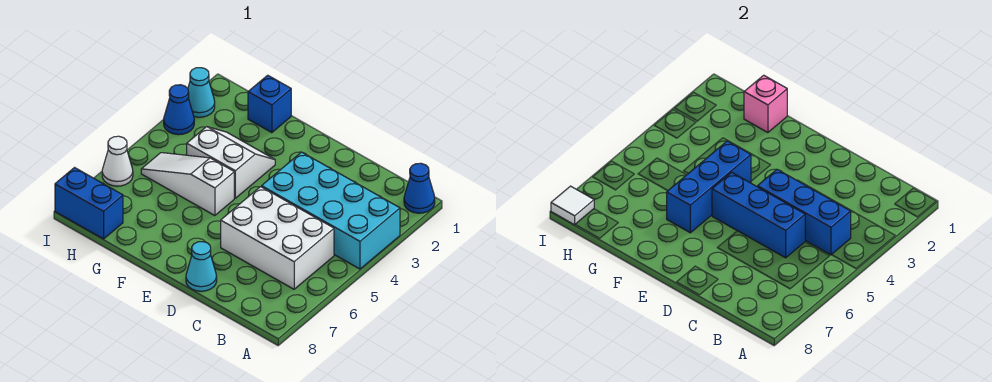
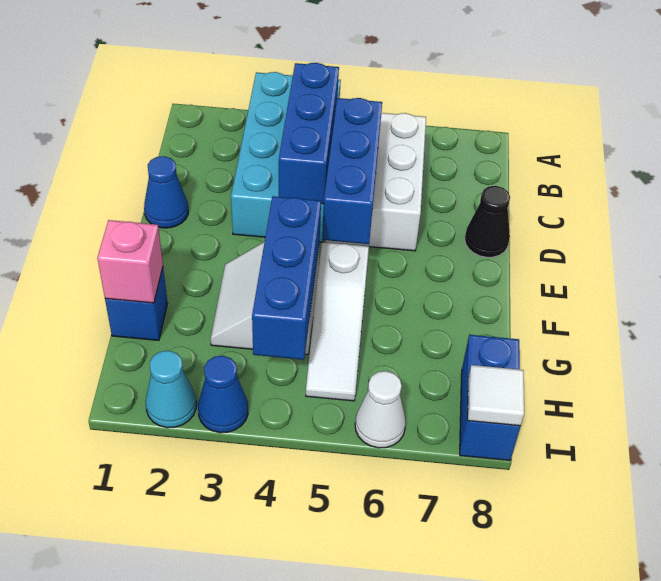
blue cone A1 level 1 -> blue cone D1 level 1
cyan cone D8 level 1 -> black cone D8 level 1
blue brick F4:F6 level 2 -> blue brick F4:H4 level 2

